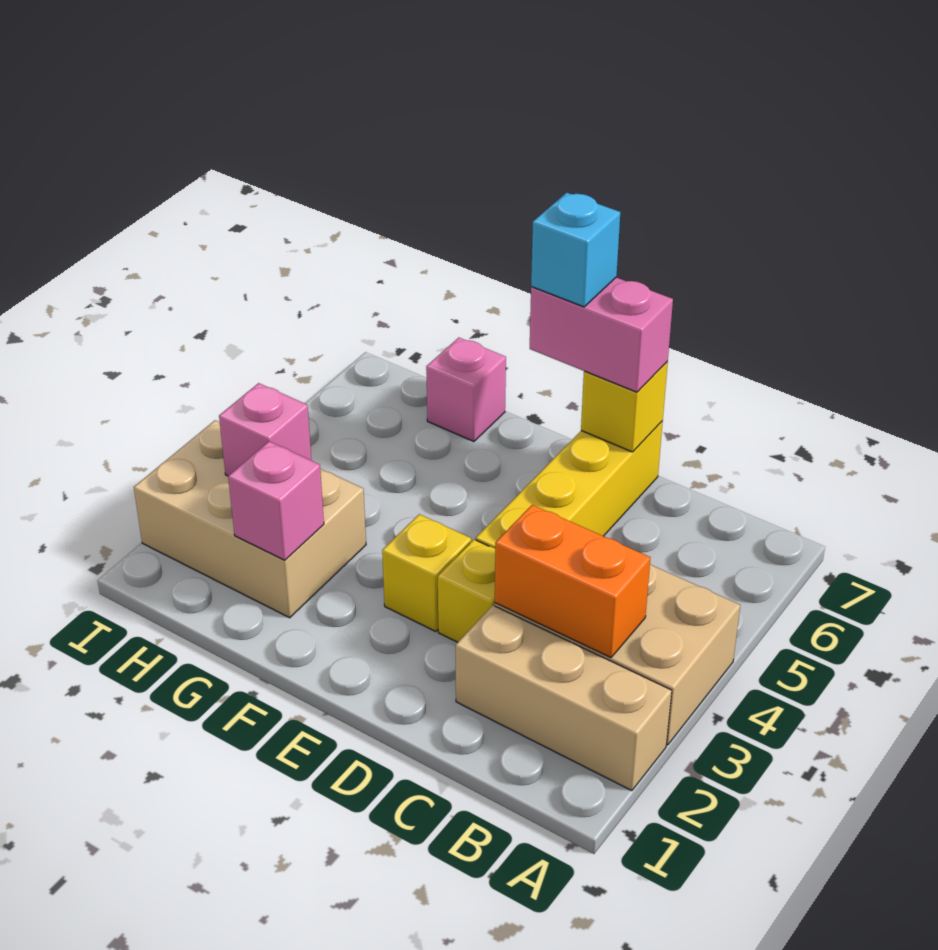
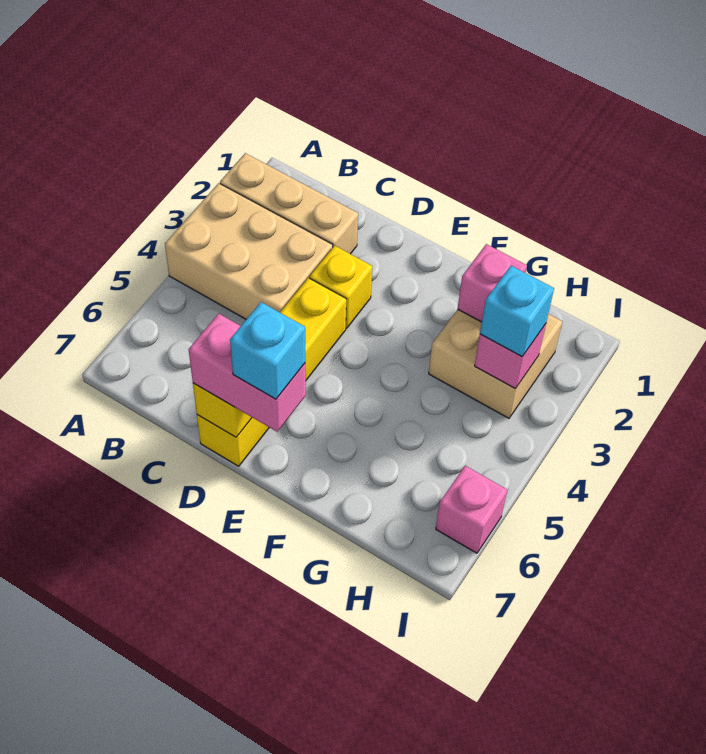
orange brick B3:C3 level 2 -> none
yellow brick E3 level 1 -> none
tan brick G2:I3 level 1 -> tan brick G2:H3 level 1
pink brick G7 level 1 -> pink brick I6 level 1
none -> cyan brick H3 level 3

